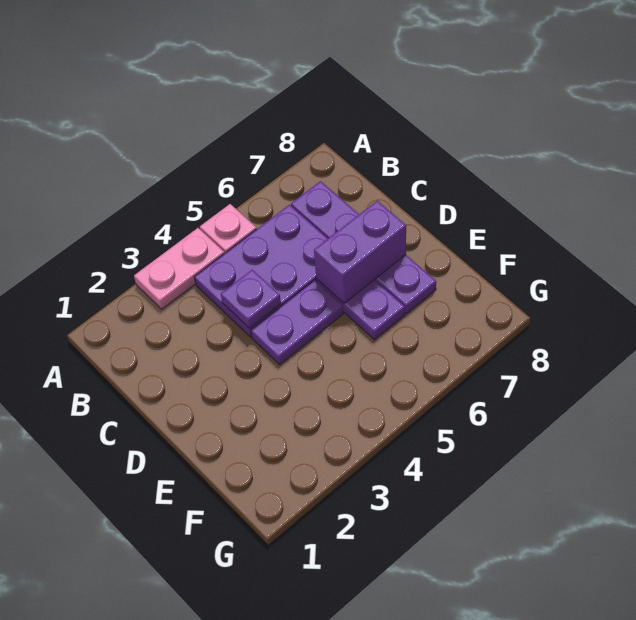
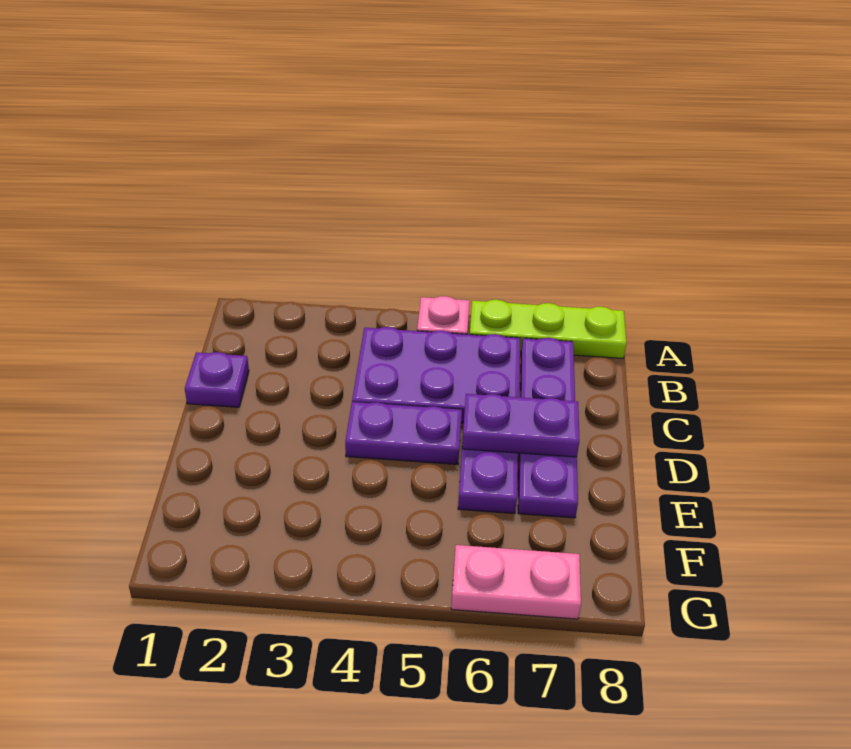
pink plate A3:A4 level 1 -> pink plate G6:G7 level 1
none -> lime plate A6:A8 level 1
purple plate C4 level 2 -> purple plate C1 level 1
purple brick D6:D7 level 2 -> purple plate D6:D7 level 2

